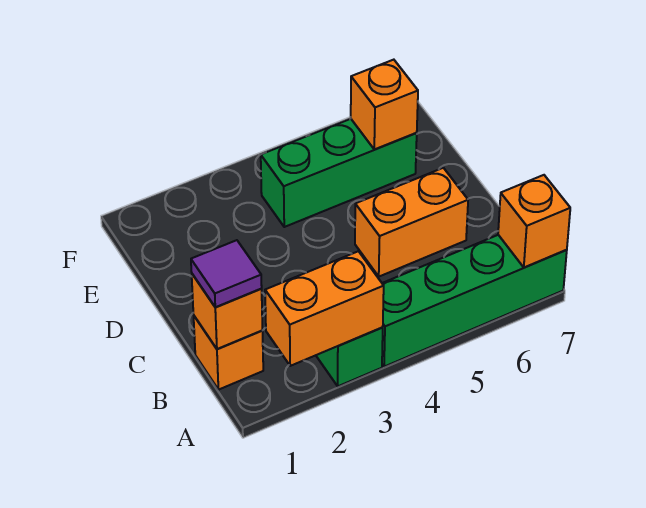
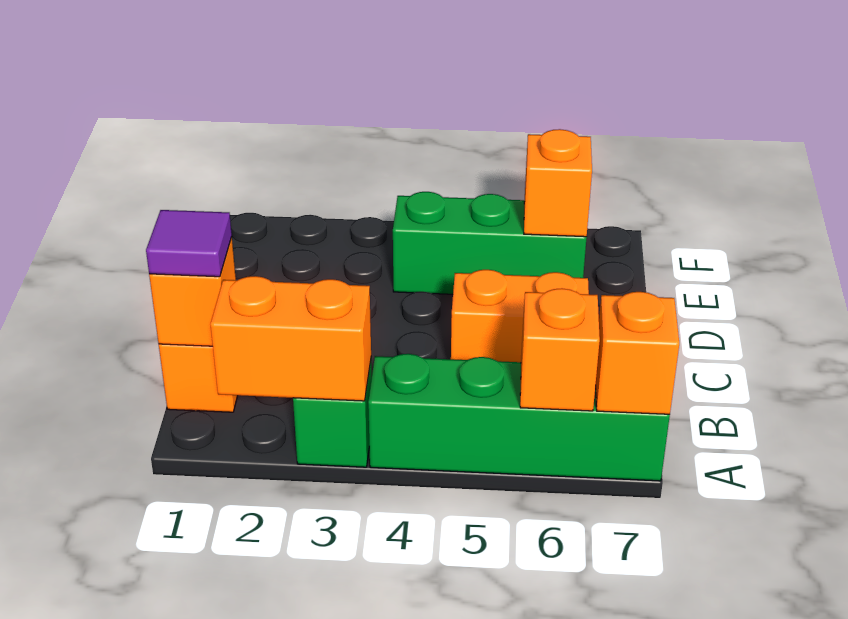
none -> orange brick A6 level 2

